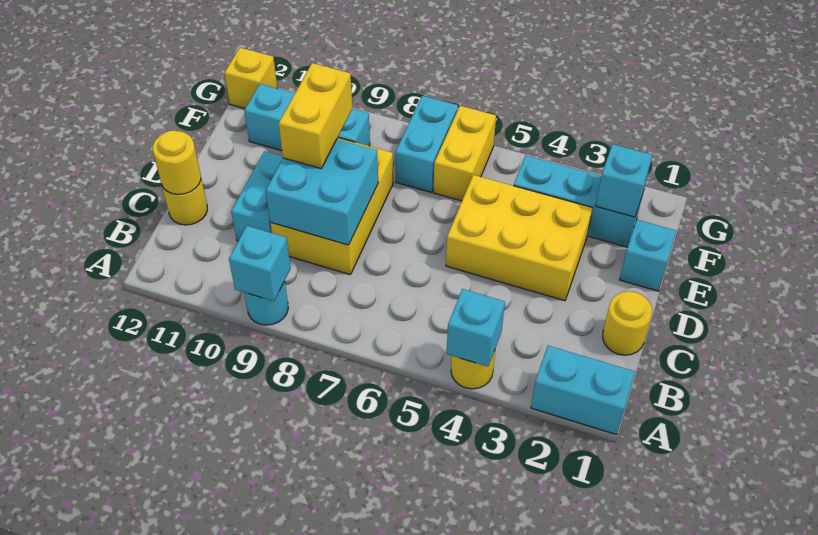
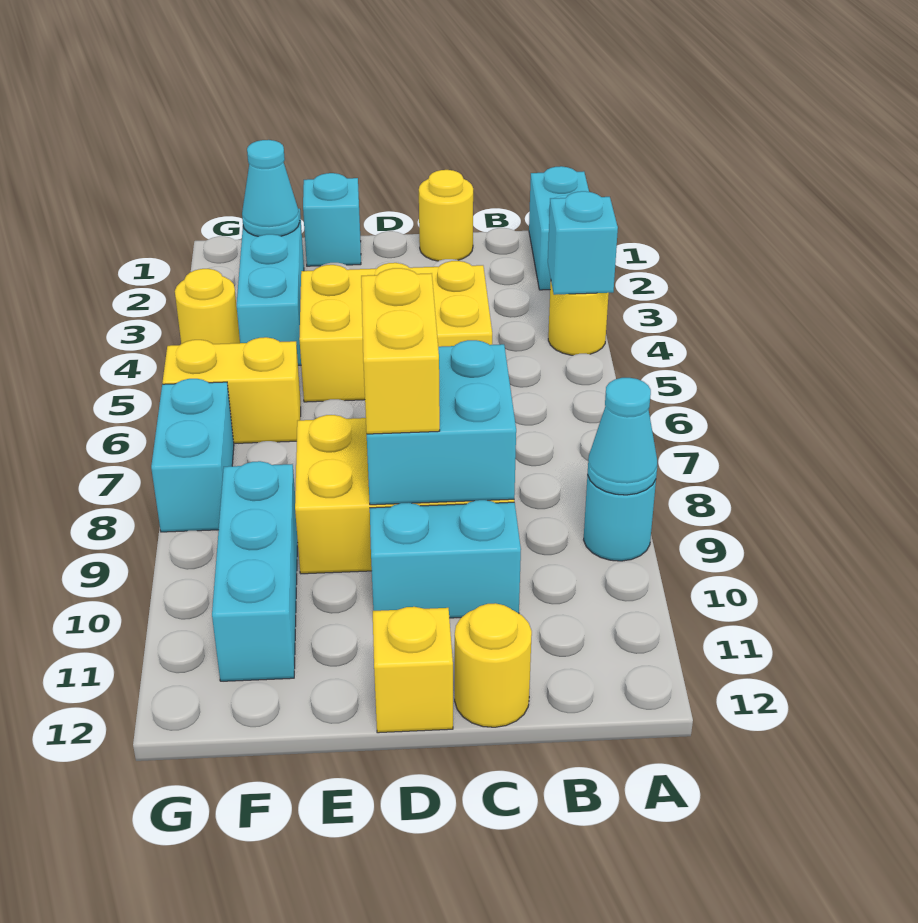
cyan brick A9 level 2 -> cyan cone A9 level 2
yellow round brick C12 level 2 -> yellow round brick G4 level 1
yellow brick D3:E5 level 1 -> yellow brick C4:E5 level 1
yellow brick D9:E9 level 3 -> yellow brick D8:D9 level 3
cyan brick F2 level 2 -> cyan cone F2 level 2
cyan brick F7:G7 level 1 -> cyan brick G7:G8 level 1
yellow brick G12 level 1 -> yellow brick D12 level 1

